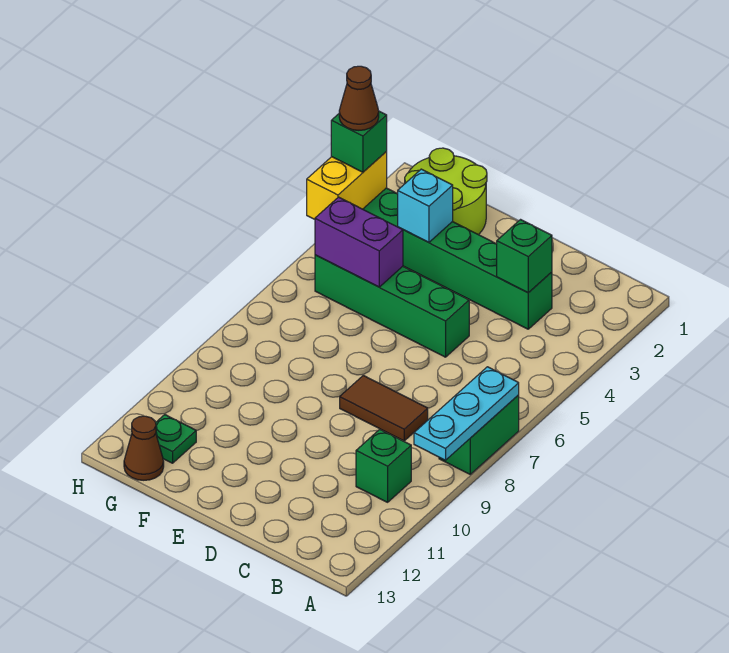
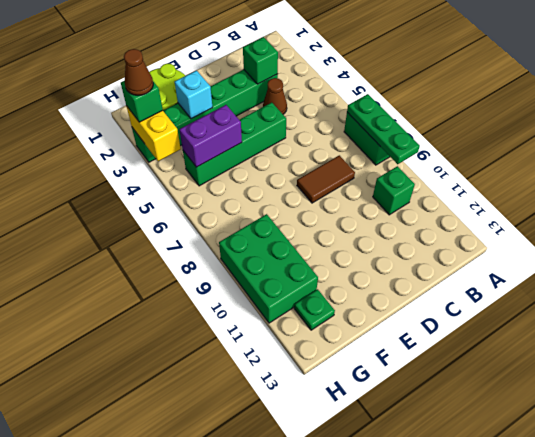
cyan plate A7:A9 level 2 -> green plate A7:A9 level 2
none -> green brick G9:H11 level 1
brown cone G13 level 1 -> brown cone C4 level 1

